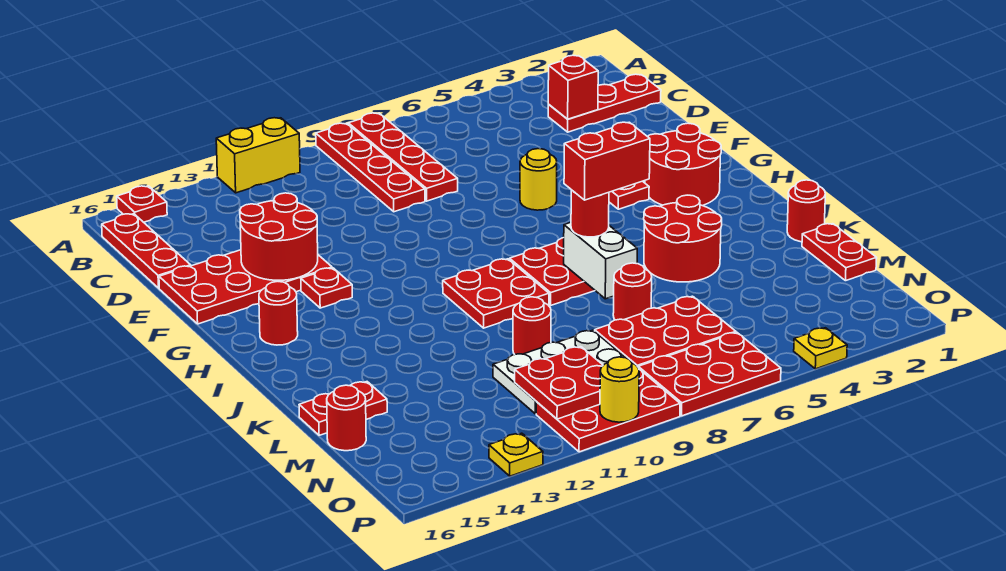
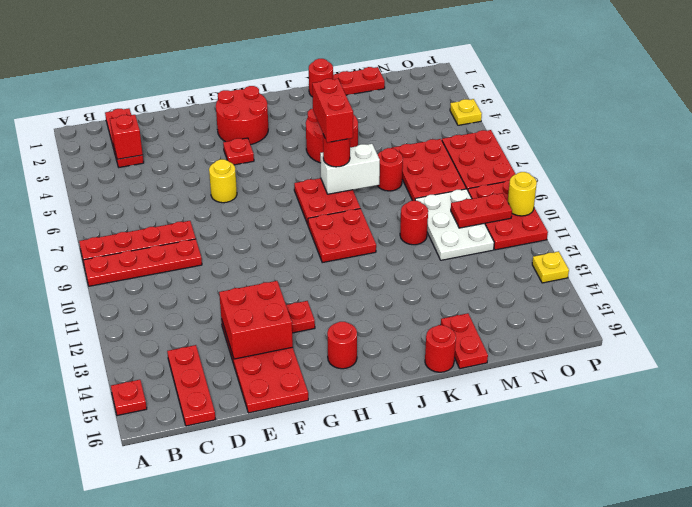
yellow brick A11:A12 level 1 -> none
red plate B16:D16 level 1 -> red plate C14:C16 level 1
red round brick E13:F14 level 2 -> red brick E13:F14 level 2
red round brick M16 level 1 -> red round brick K16 level 1
red plate N10:O11 level 2 -> red plate N10:O10 level 2

